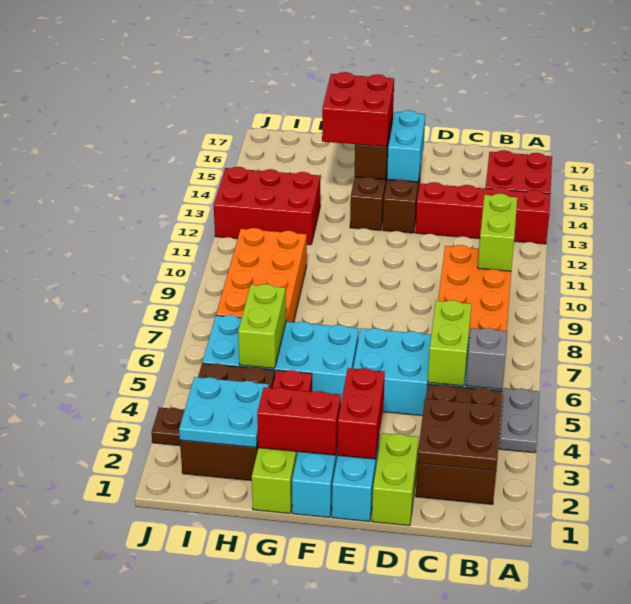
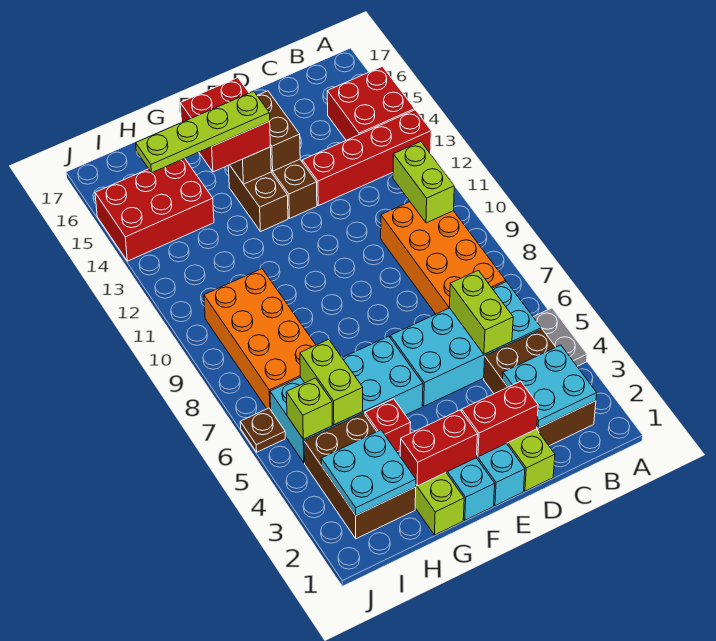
brown plate B2:C3 level 2 -> cyan plate B2:C3 level 2
grey brick B5 level 2 -> none
red brick E2:E3 level 2 -> red brick D2:E2 level 2
cyan brick E14:E15 level 2 -> brown brick E14:E15 level 2
none -> lime plate F14:I14 level 4
red brick H12:J13 level 1 -> red brick H14:J15 level 1
none -> lime brick I5 level 2
brown plate J3 level 1 -> brown plate J6 level 1

